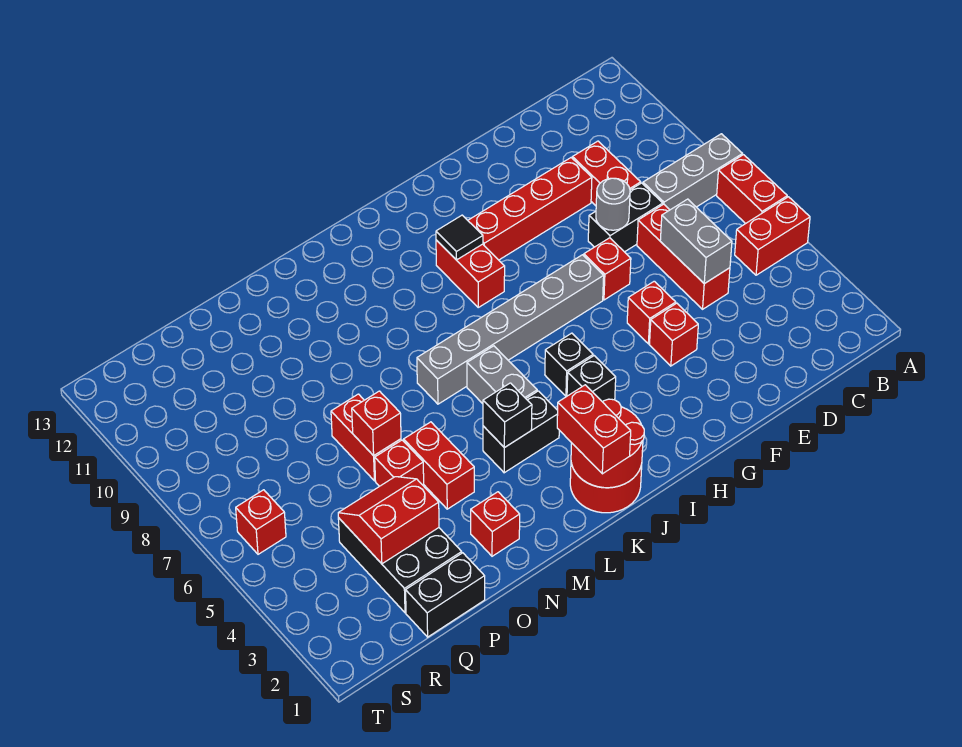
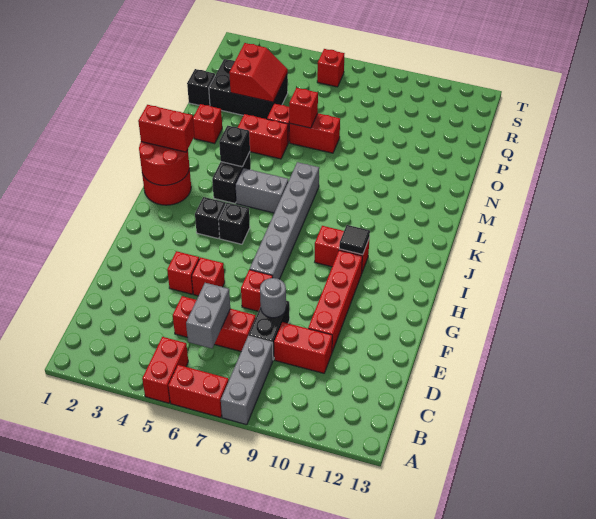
grey brick D5:D6 level 2 -> grey brick C6:D6 level 2
black brick P1:Q1 level 1 -> black brick P1 level 1

